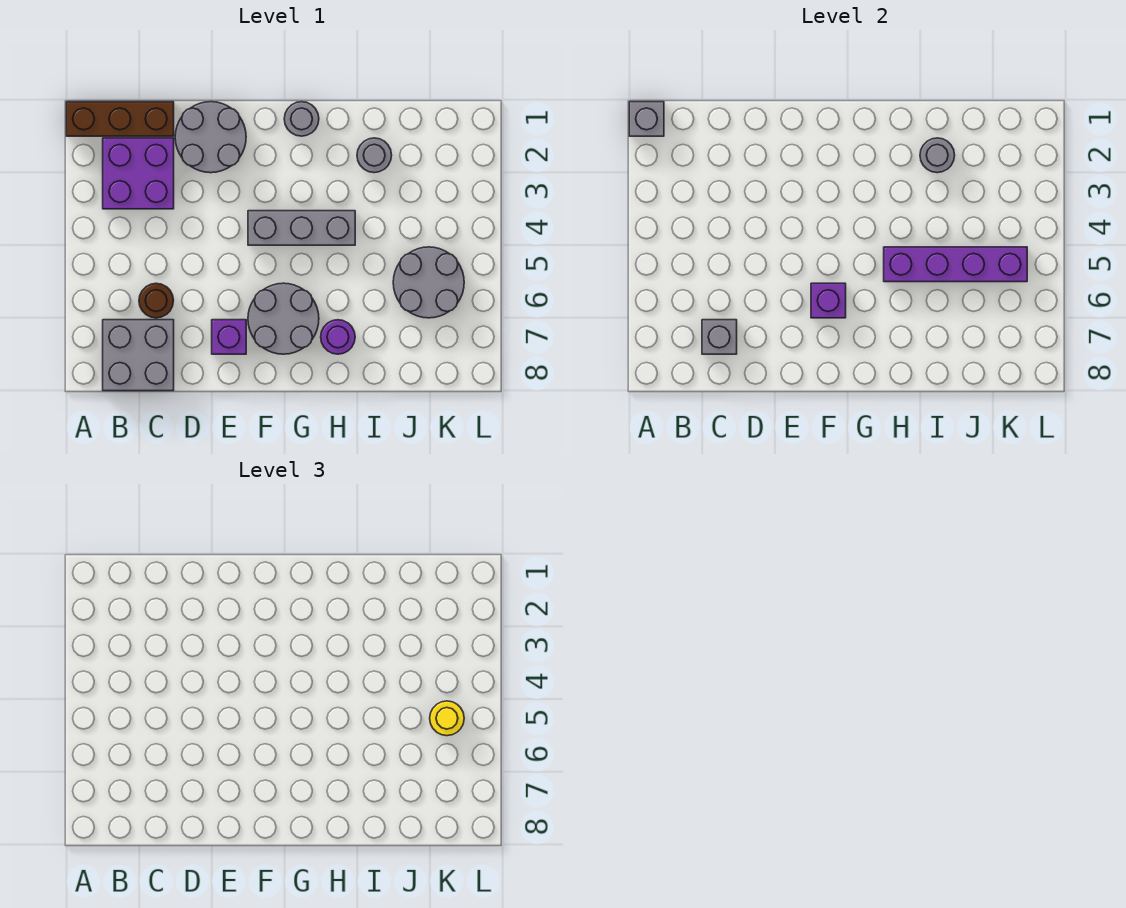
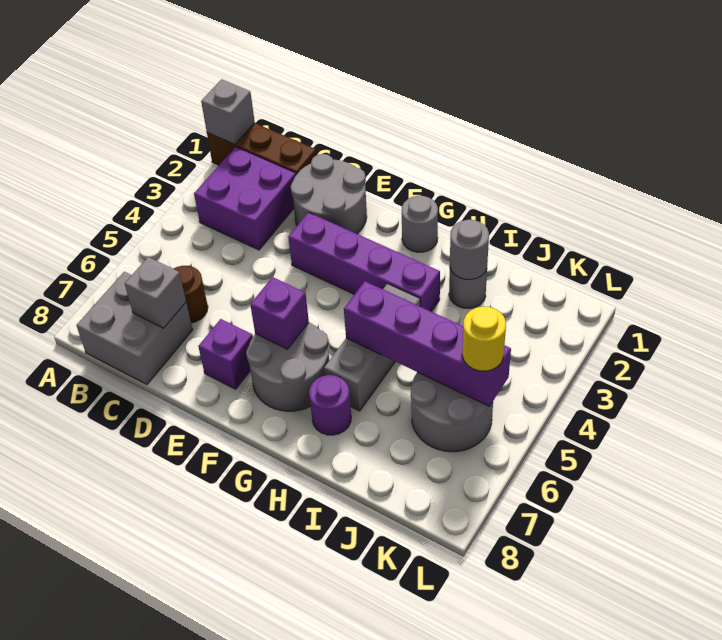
none -> purple brick E3:H3 level 1
grey brick F4:H4 level 1 -> grey brick H4:H6 level 1

